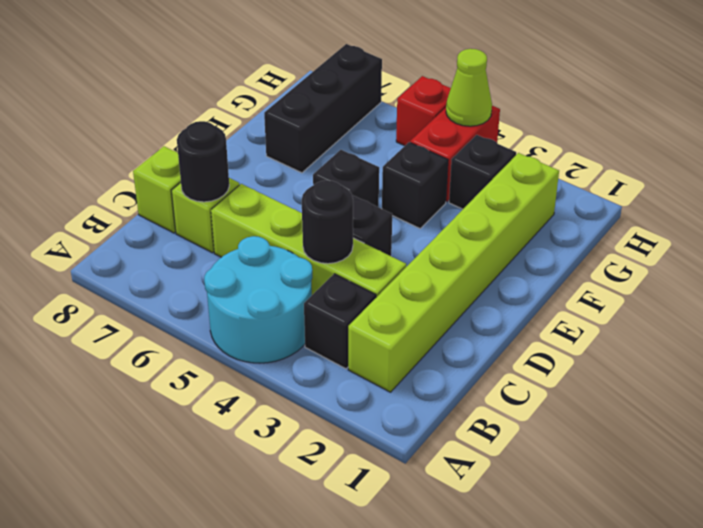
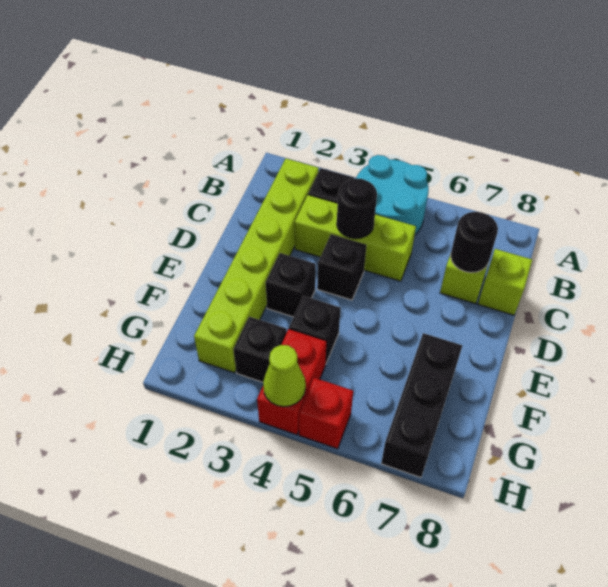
lime brick C3:C6 level 1 -> lime brick C3:C5 level 1
black brick E5 level 1 -> black brick E3 level 1

